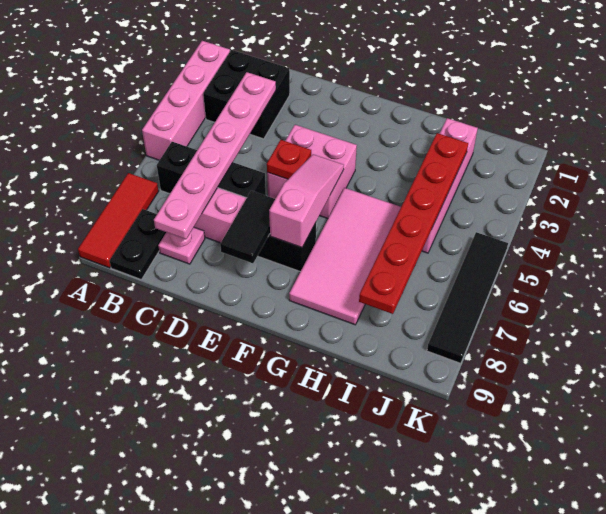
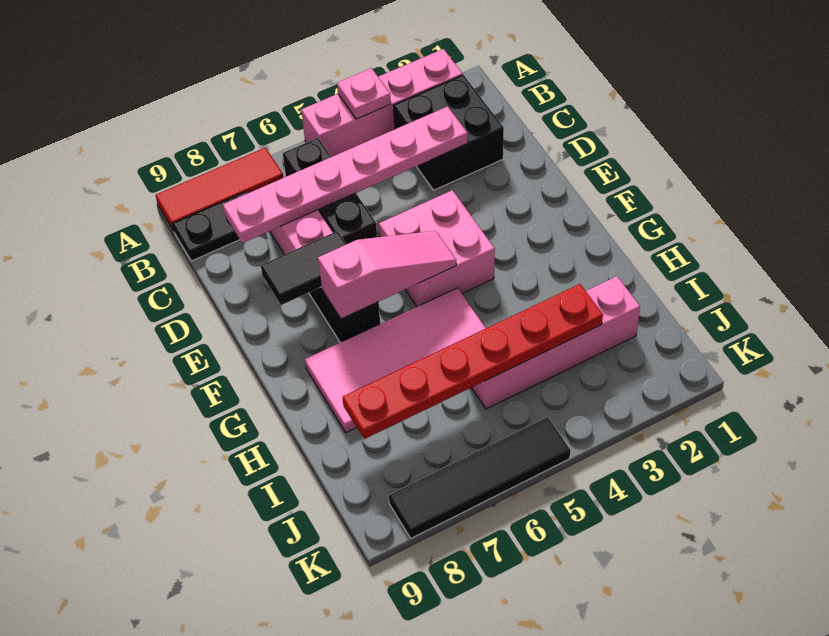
pink plate C8 level 1 -> pink plate A4 level 2
red plate E5 level 2 -> none

